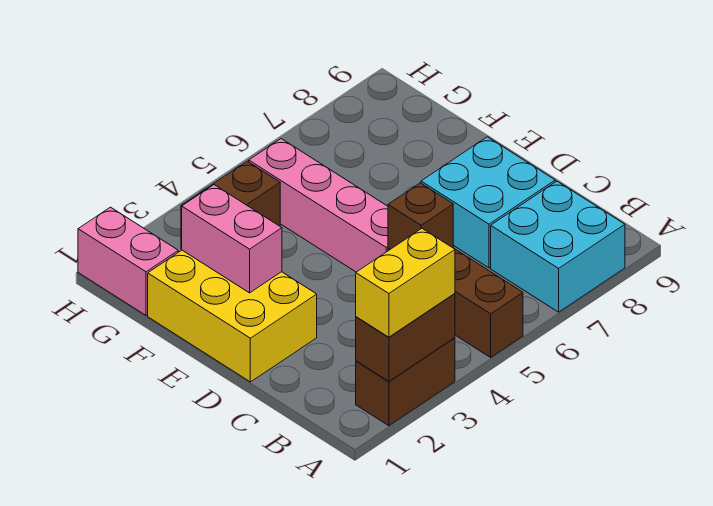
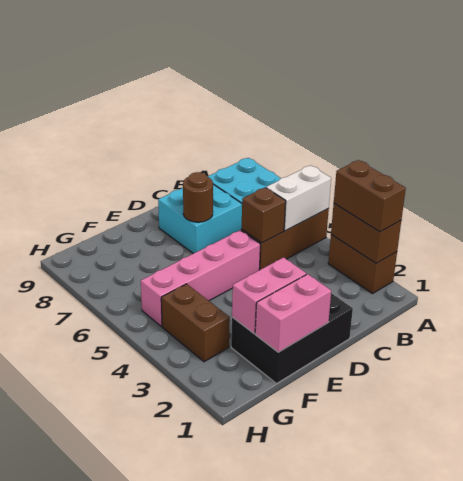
yellow brick A2:A3 level 3 -> brown brick A2:A3 level 3
none -> white brick A5:B5 level 2
yellow brick D1:F2 level 1 -> black brick D1:F2 level 1
none -> brown round brick D7 level 2
pink brick G1:H1 level 1 -> pink brick E1:F1 level 2

